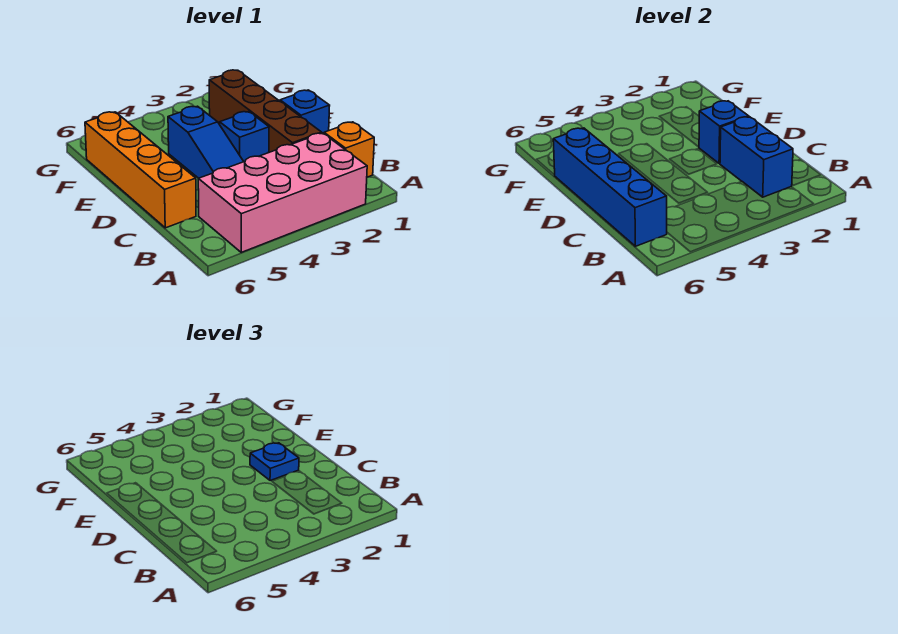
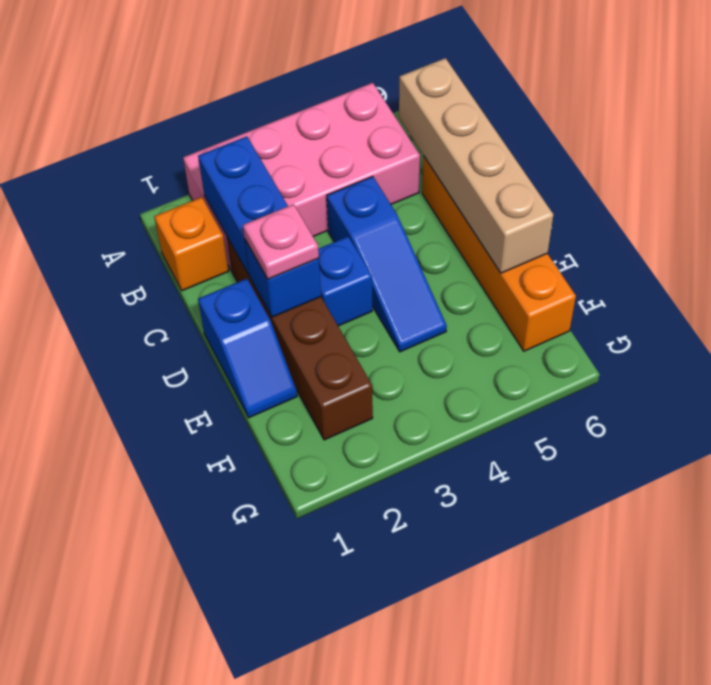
blue brick B6:E6 level 2 -> tan brick B6:E6 level 2
blue slope C4:E4 level 1 top E -> blue slope C4:E4 level 1 top C
blue plate D2 level 3 -> pink plate D2 level 3

